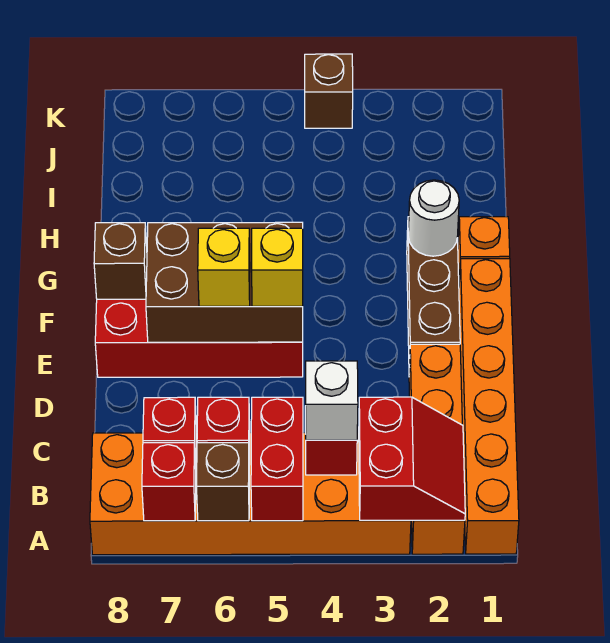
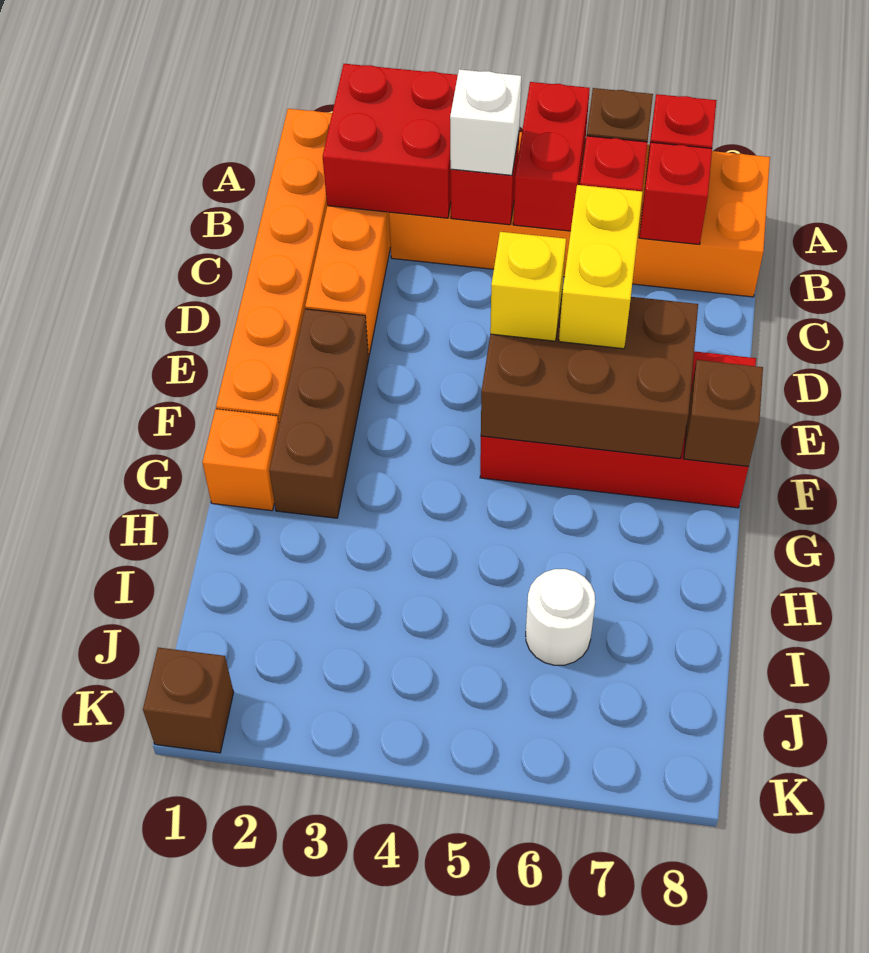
red slope A2:B3 level 2 top 3 -> red brick A2:B3 level 2
yellow brick E6 level 3 -> yellow brick D6:E6 level 3
white round brick G2 level 2 -> white round brick I6 level 1
brown brick K4 level 1 -> brown brick K1 level 1

